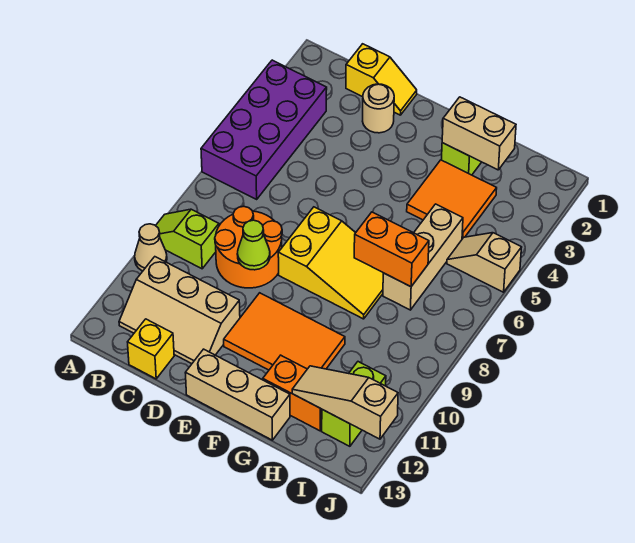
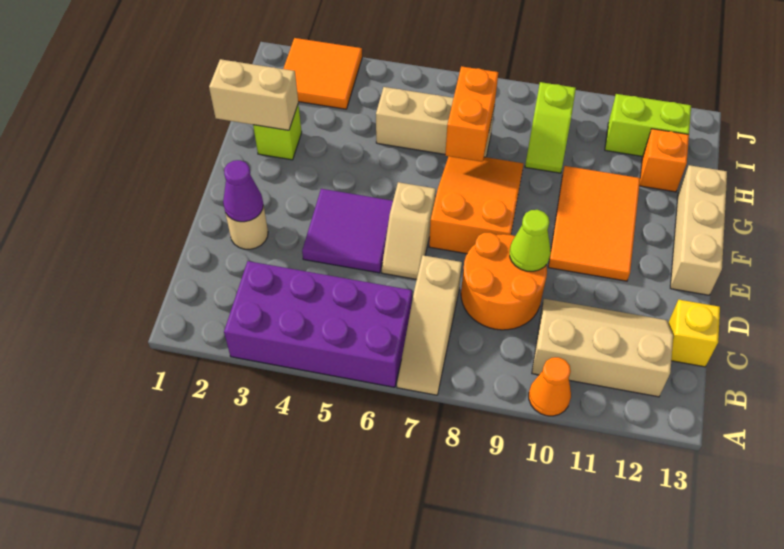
lime slope A9:B9 level 1 top B -> lime slope H9:I9 level 1 top I
tan cone A10 level 1 -> orange cone A10 level 1
tan slope B11:D12 level 1 top 11 -> tan slope B10:C12 level 1 top B
yellow slope C1:D1 level 1 top C -> none
none -> purple cone D2 level 2
none -> purple tile D4:E5 level 1
yellow slope E7:G8 level 1 top E -> orange slope E7:G8 level 1 top E
tan brick G2:H2 level 2 -> tan brick G1:G2 level 2
orange tile G3:H4 level 1 -> orange tile I2:J3 level 1
orange brick G12:H12 level 1 -> orange brick H12 level 1
tan slope H12:J12 level 2 top J -> tan slope A7:C7 level 1 top C
tan slope I5:J5 level 1 top J -> tan slope D6:E6 level 1 top E

